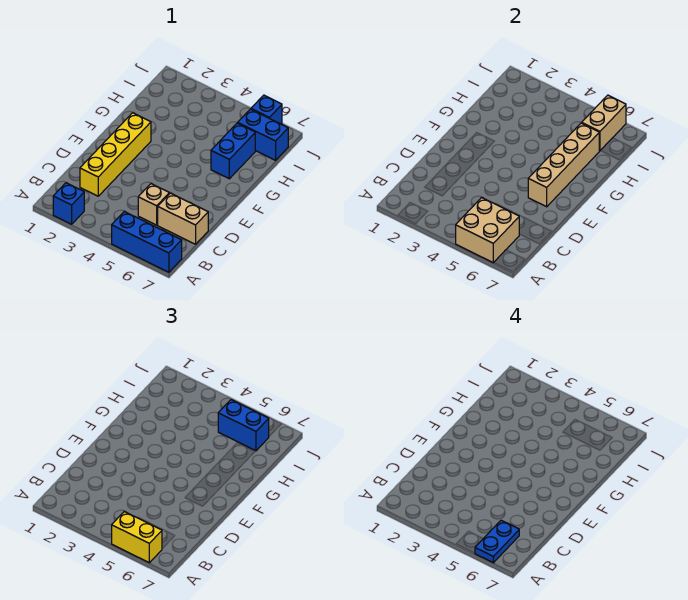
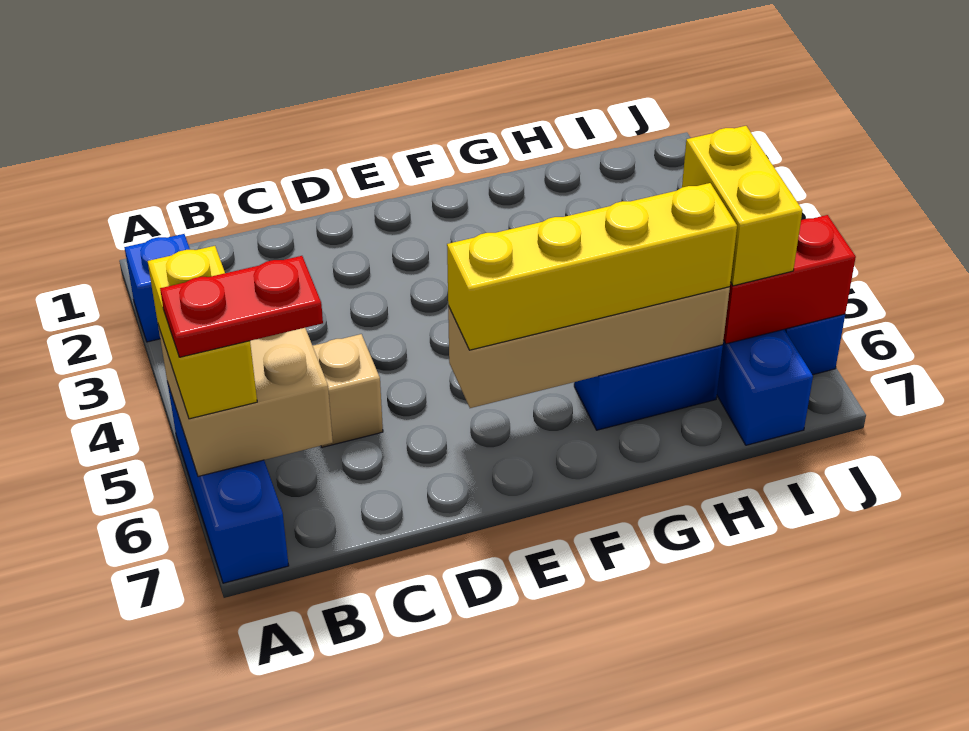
blue plate A6:B6 level 4 -> red plate A6:B6 level 4
yellow brick C2:F2 level 1 -> yellow brick E6:H6 level 3
tan brick C6:C7 level 1 -> none
blue brick I5:I6 level 3 -> yellow brick I5:I6 level 3
tan brick I6:J6 level 2 -> red brick I6:J6 level 2

